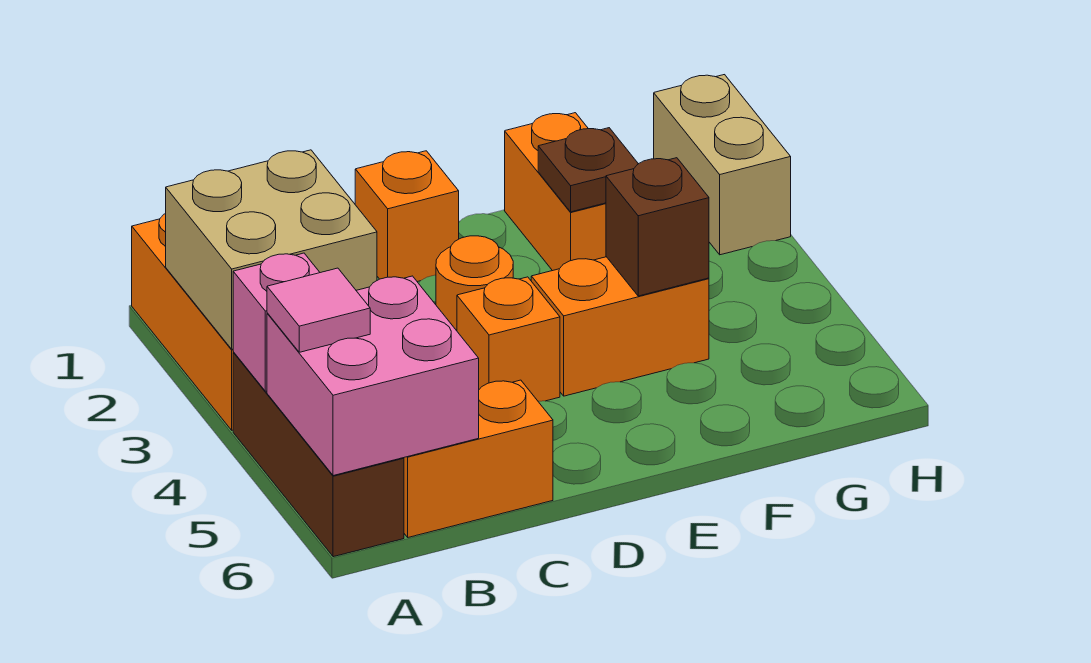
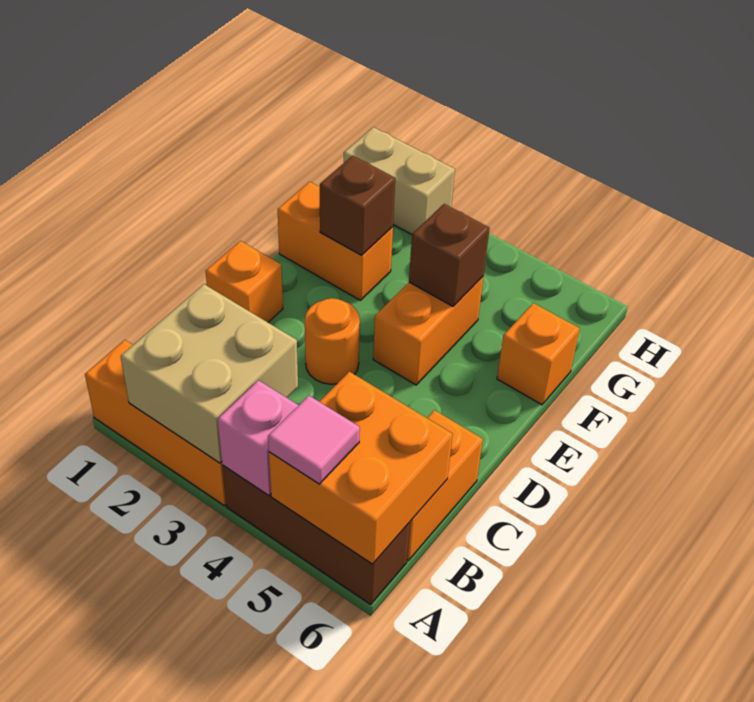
pink brick A5:B6 level 2 -> orange brick A5:B6 level 2
orange brick D4 level 1 -> orange brick F6 level 1
brown plate F2 level 2 -> brown brick F2 level 2

